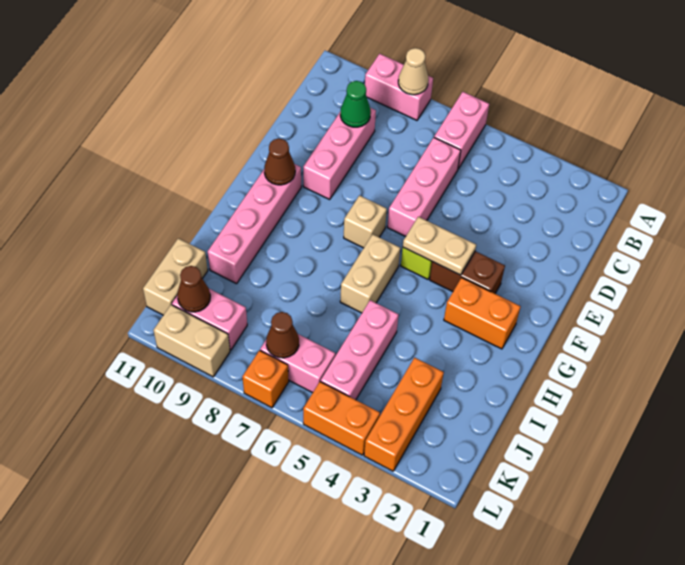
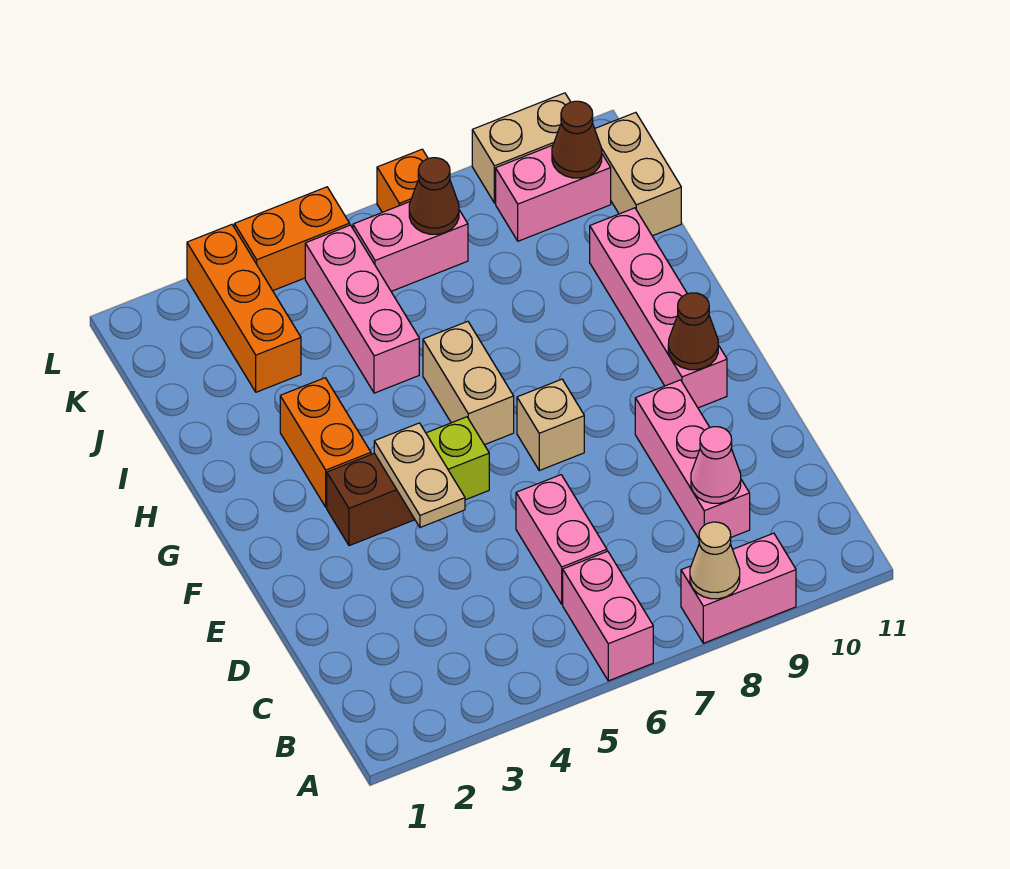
pink brick C6:E6 level 1 -> pink brick C6:D6 level 1
green cone C9 level 2 -> pink cone C9 level 2
tan plate F4:F5 level 2 -> tan plate E4:F4 level 2
orange brick G2:G3 level 1 -> orange brick G3:H3 level 1

